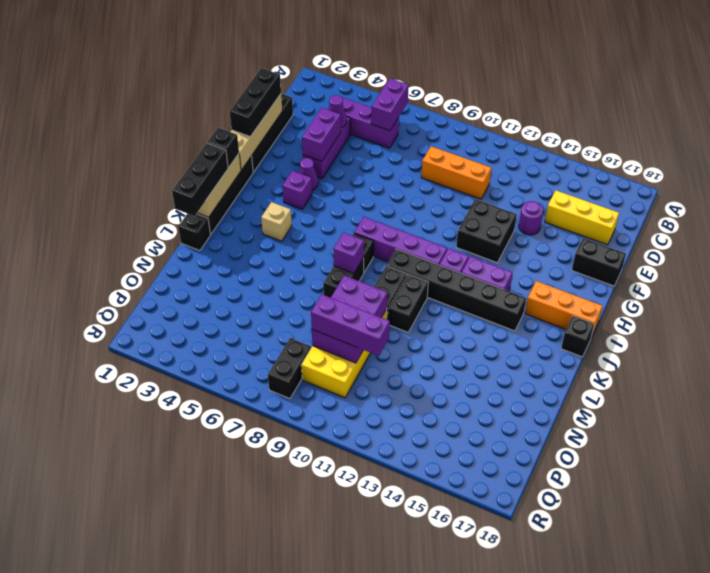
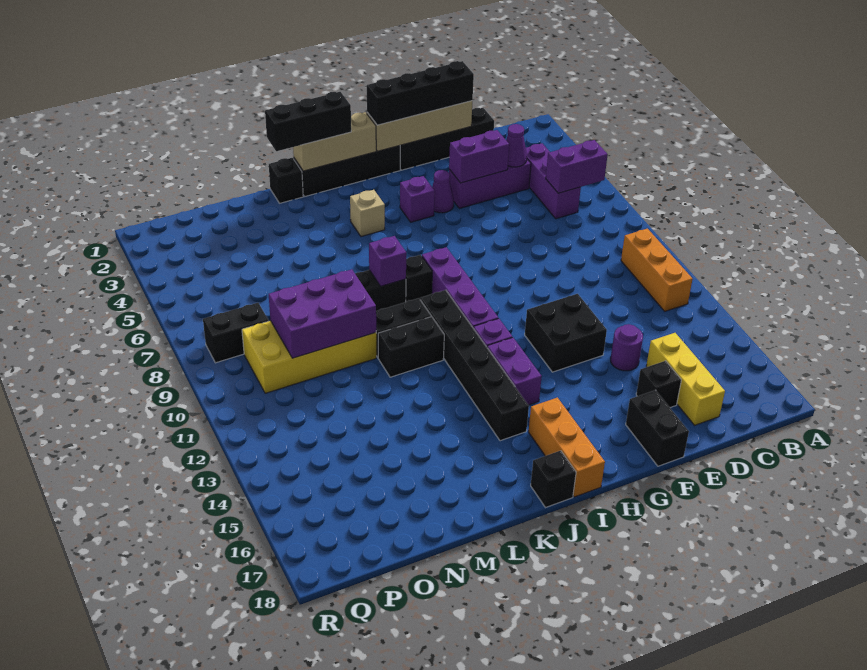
orange brick D9:D11 level 1 -> orange brick B10:B12 level 1
black brick E1:G1 level 3 -> black brick E1:H1 level 3
black brick I1 level 3 -> black brick E16 level 1
purple brick O9:O11 level 3 -> none

